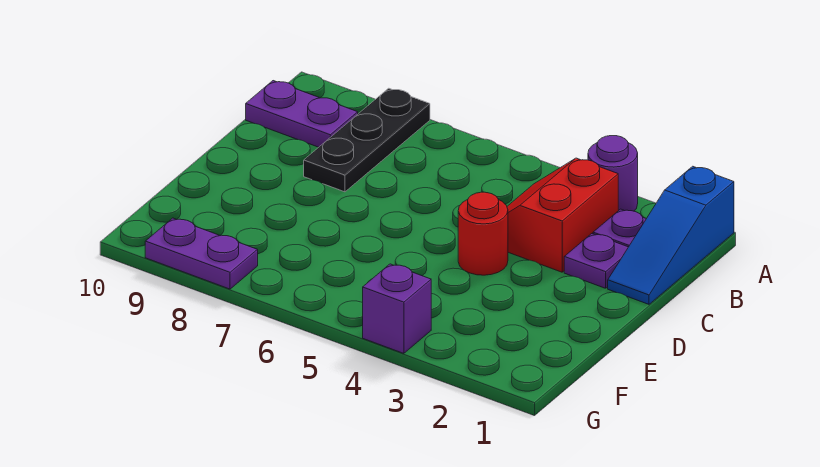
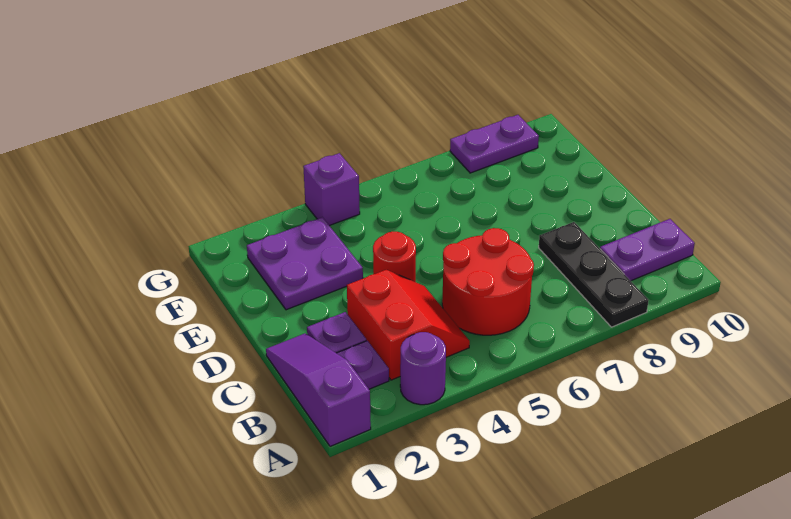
blue slope A1:C1 level 1 top A -> purple slope A1:C1 level 1 top A
none -> red round brick B5:C6 level 1
none -> purple plate E2:F3 level 1

